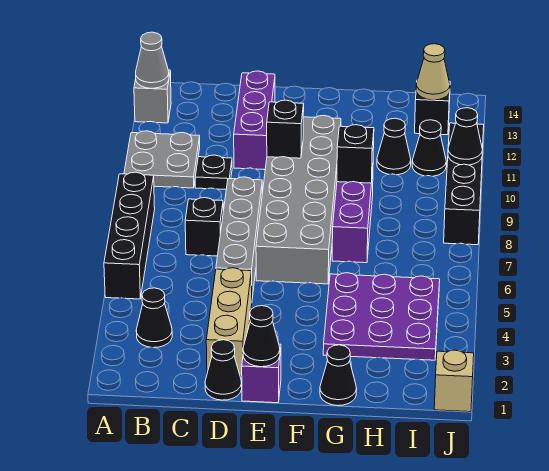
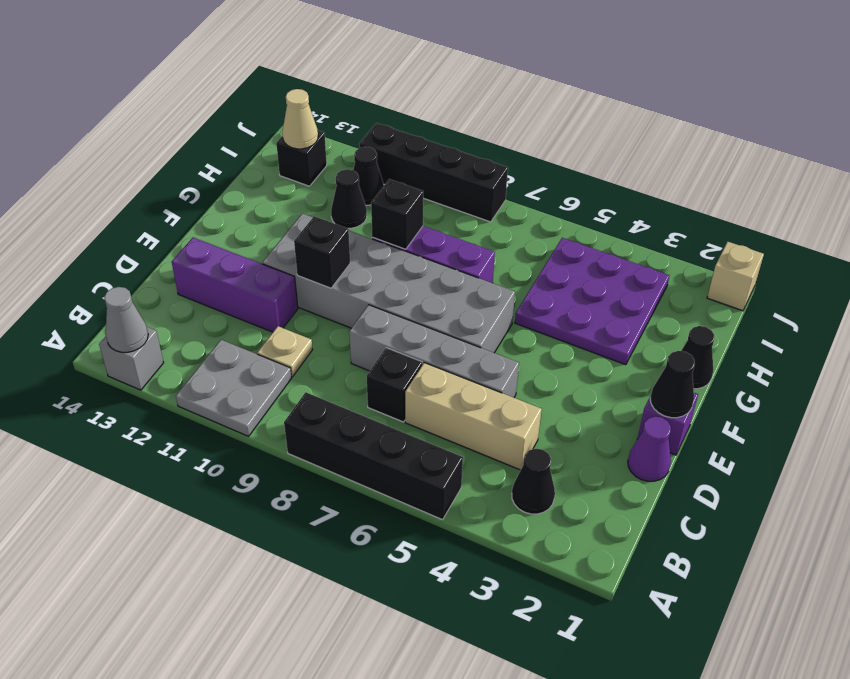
black plate C10 level 1 -> tan plate C10 level 1
black cone D1 level 1 -> purple cone D1 level 1
tan brick D2:D4 level 1 -> tan brick C4:C6 level 1
black cone J10 level 2 -> none

